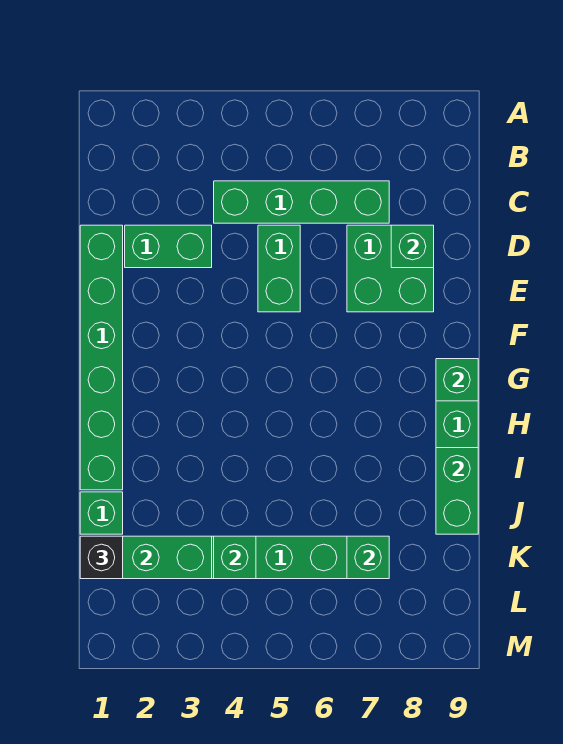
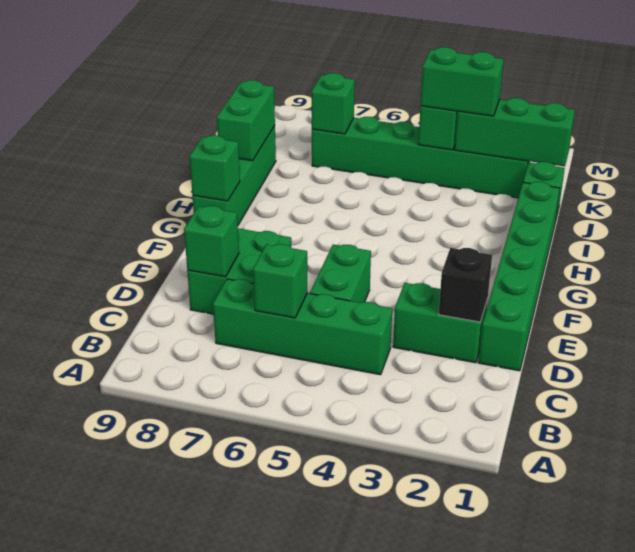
none -> green brick C6 level 2
black brick K1 level 3 -> black brick D2 level 2
none -> green brick K3:K4 level 3

